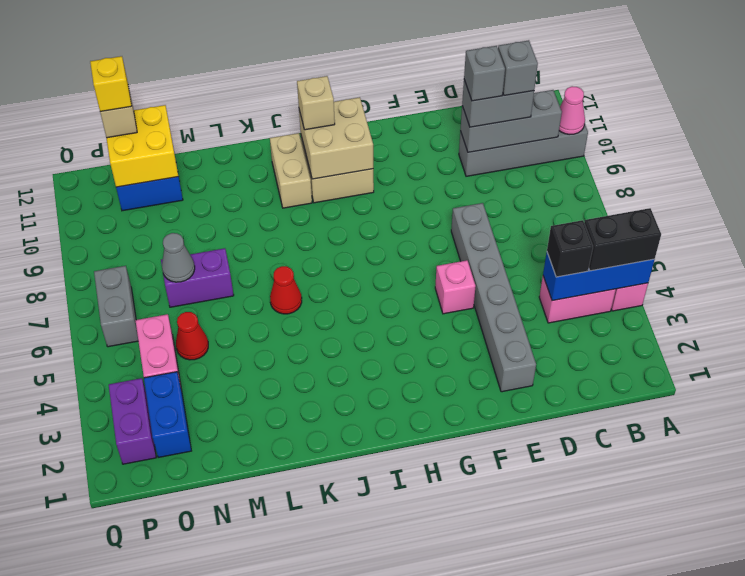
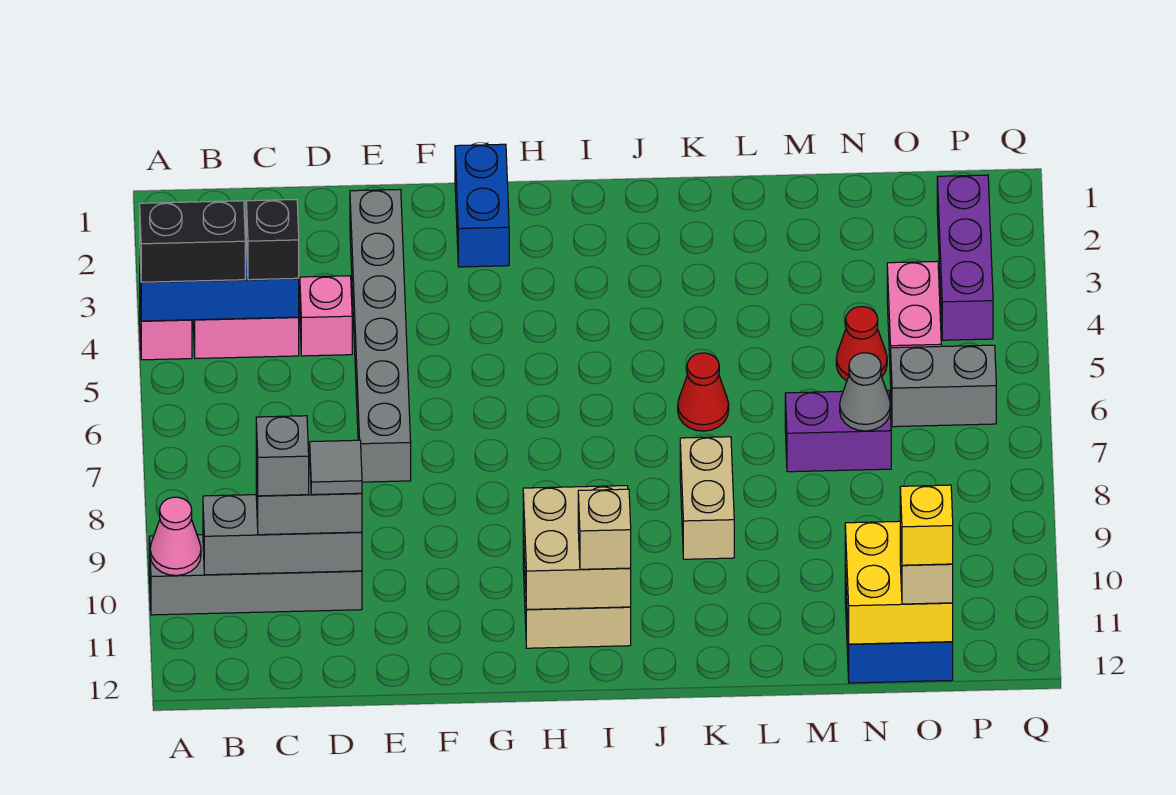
grey brick D10 level 4 -> grey tile D10 level 4
pink brick F5 level 1 -> pink brick D4 level 1
tan brick J10:J11 level 1 -> tan brick K8:K9 level 1
blue brick O2:O3 level 1 -> blue brick G1:G2 level 1
purple brick P2:P3 level 1 -> purple brick P2:P4 level 1
grey brick P6:P7 level 1 -> grey brick O6:P6 level 1

